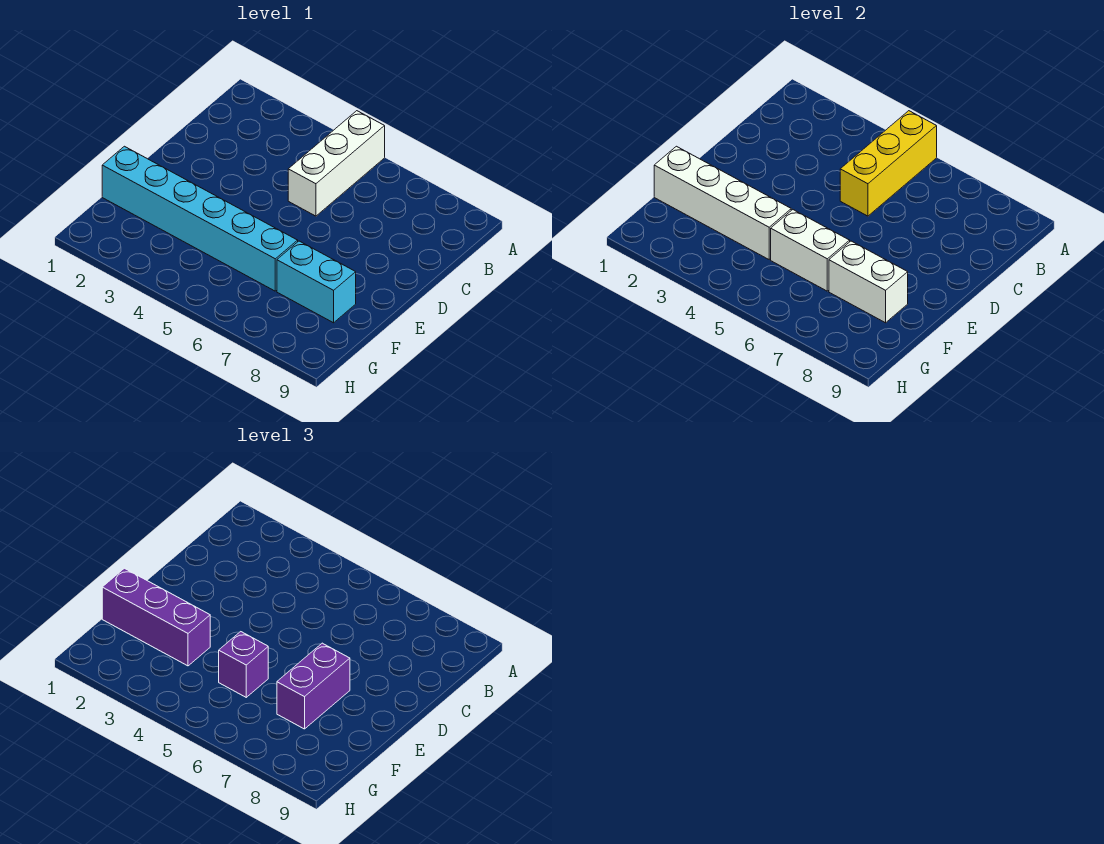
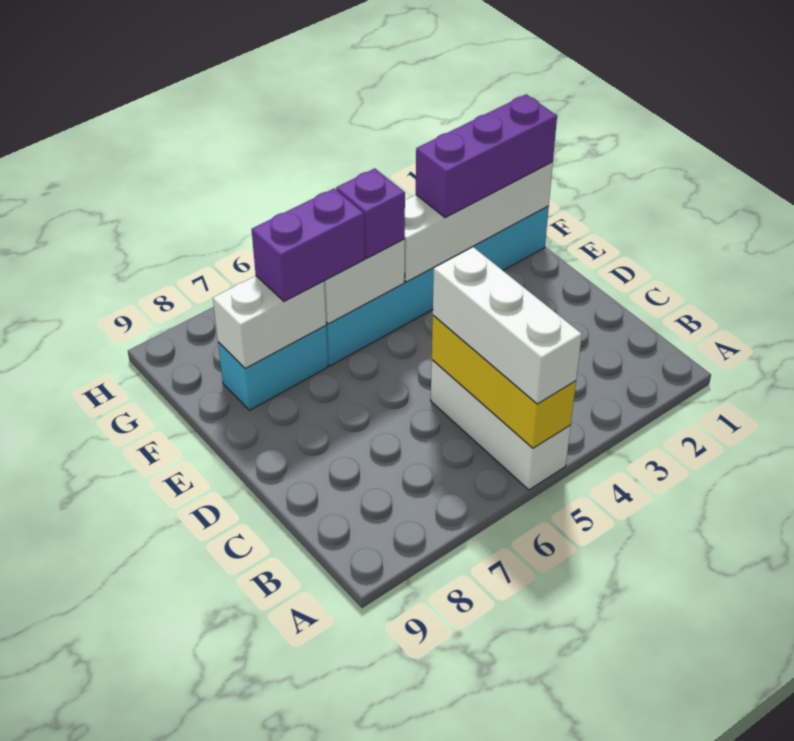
none -> white brick A5:C5 level 3
purple brick E7:F7 level 3 -> purple brick F6:F7 level 3

